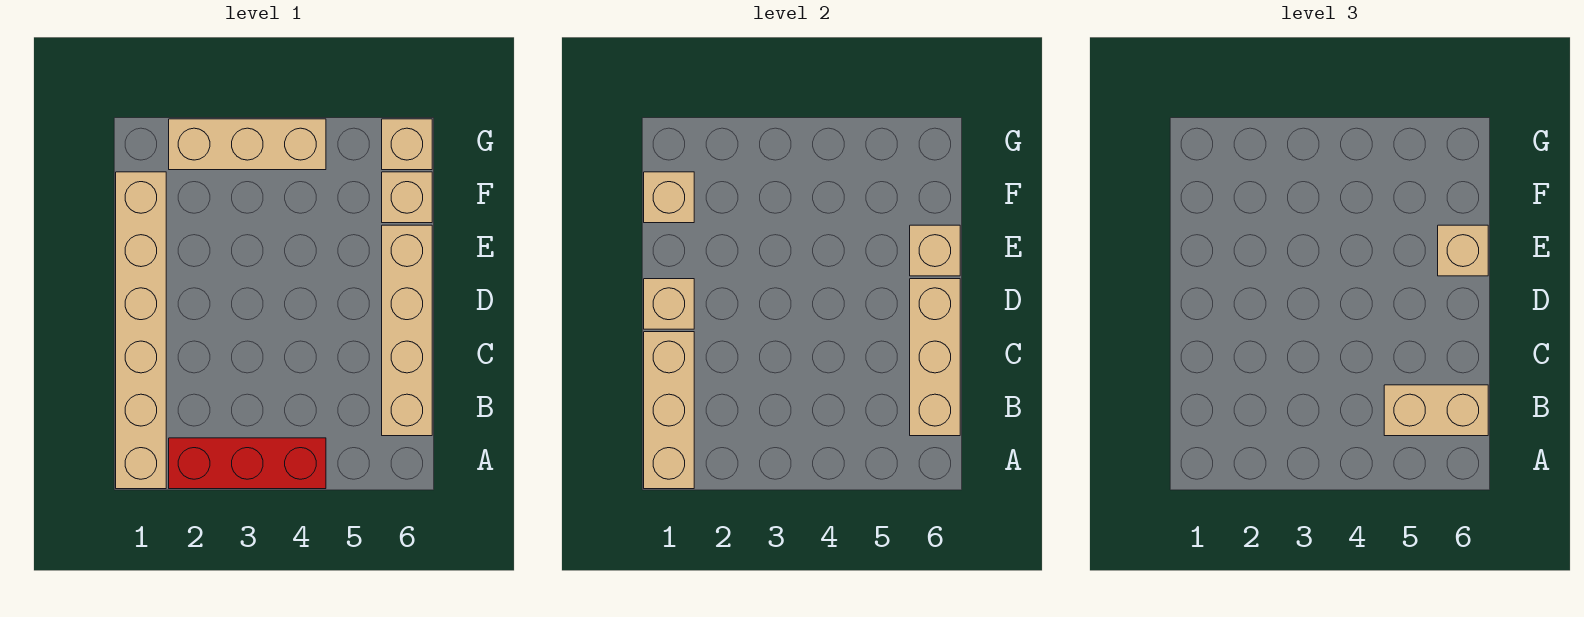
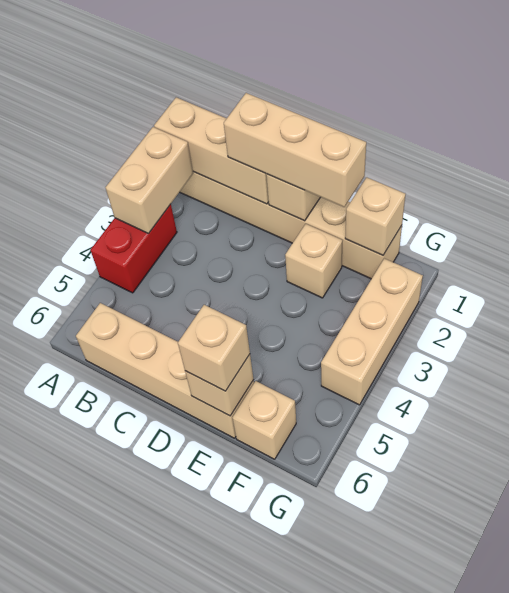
red brick A2:A4 level 1 -> red brick A3:A4 level 1
tan brick B5:B6 level 3 -> tan brick A2:A3 level 2
tan brick B6:D6 level 2 -> tan brick C1:E1 level 3
tan brick G6 level 1 -> tan brick E2 level 1

